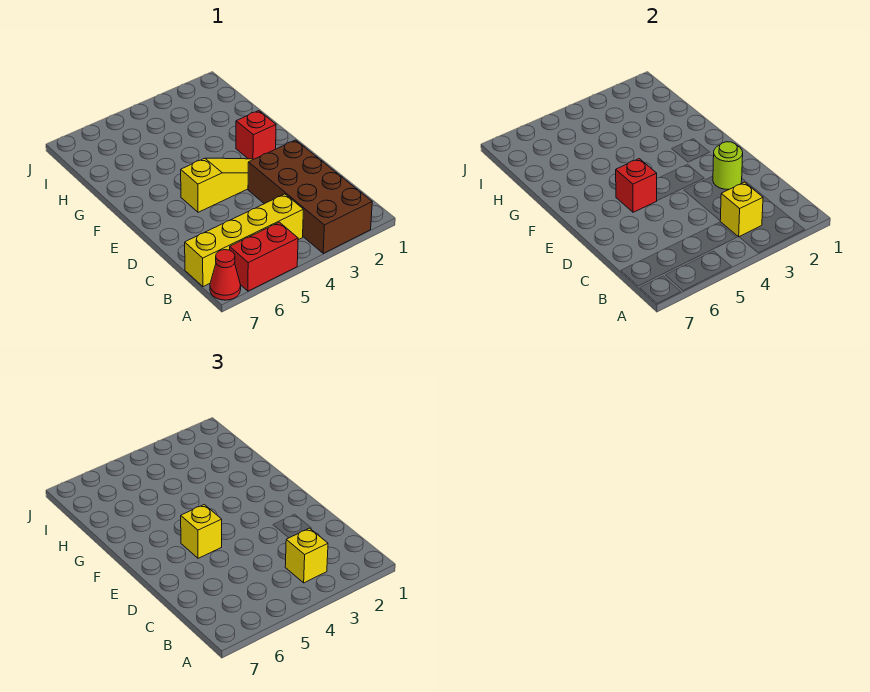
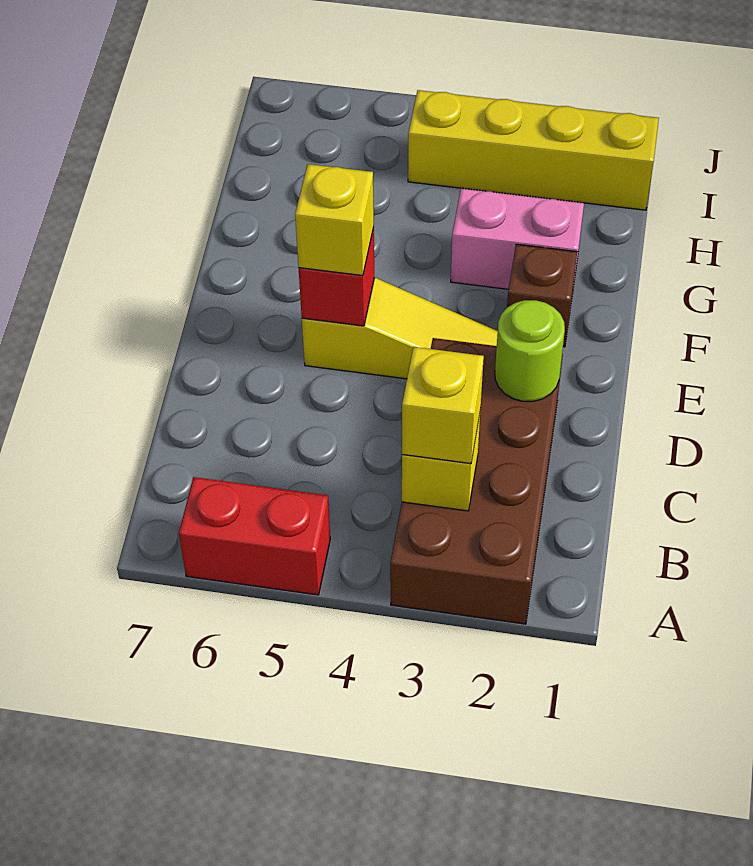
red cone A7 level 1 -> none
yellow brick B4:B7 level 1 -> yellow brick I1:I4 level 1
red brick F2 level 1 -> brown brick F2 level 1
none -> pink brick G2:G3 level 1

